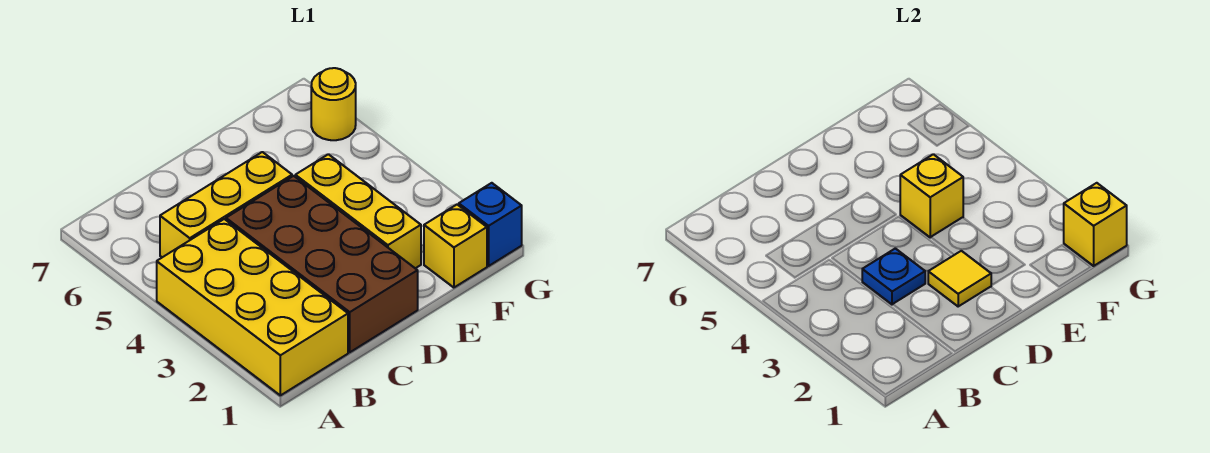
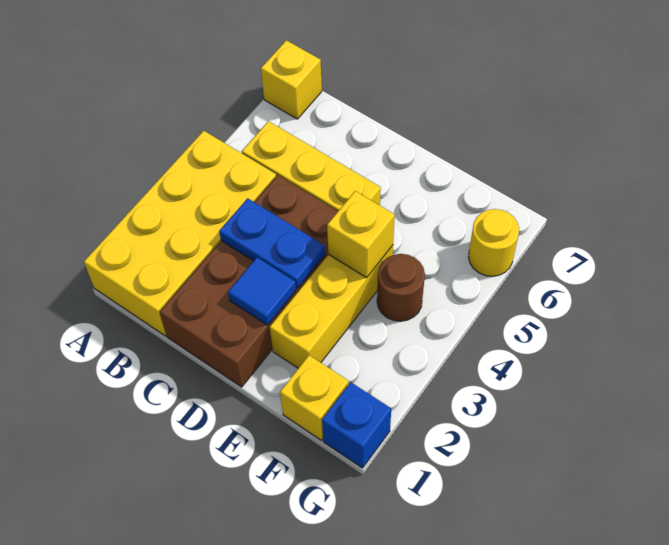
blue plate C3 level 2 -> blue plate C3:D3 level 2
yellow tile D2 level 2 -> blue tile D2 level 2
none -> brown round brick F4 level 1
yellow brick G1 level 2 -> yellow brick A7 level 1

